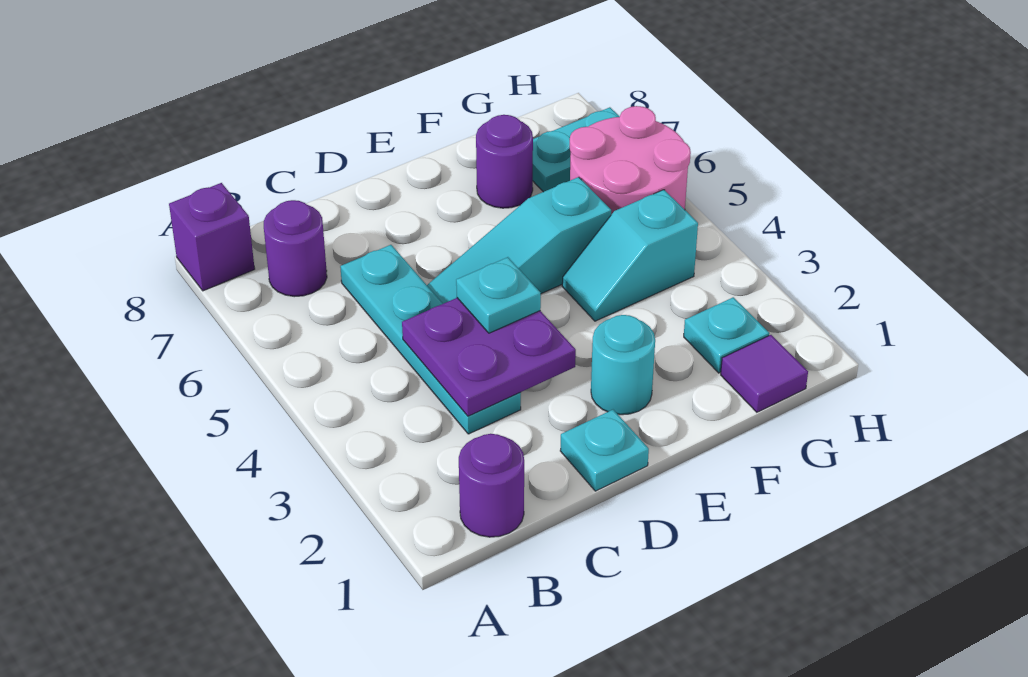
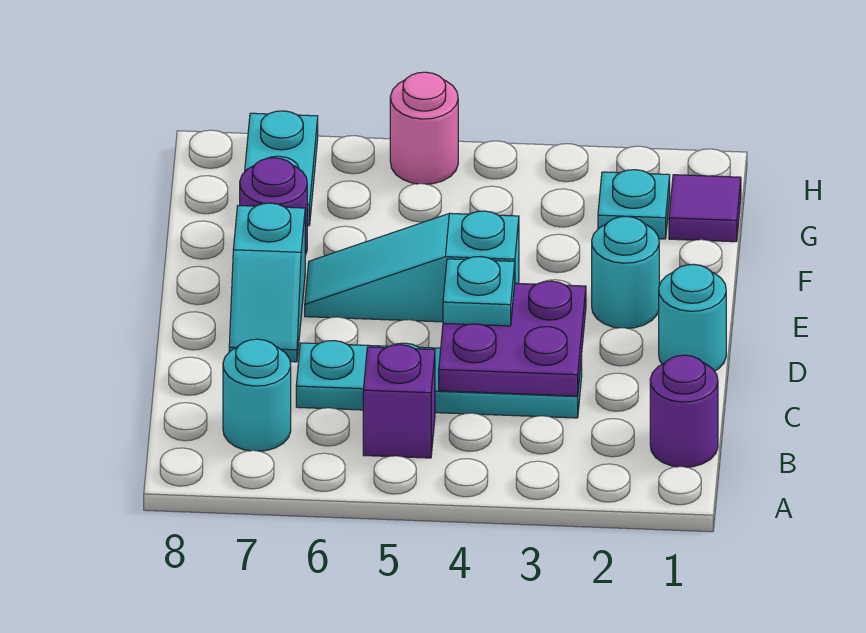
purple brick A8 level 1 -> purple brick B5 level 1
purple round brick B7 level 1 -> cyan round brick B7 level 1
cyan plate D1 level 1 -> cyan round brick D1 level 1
cyan slope D5:F5 level 1 top F -> cyan slope E4:E6 level 1 top 4
cyan slope F4:G4 level 1 top G -> cyan slope D7:E7 level 1 top E
pink round brick G5:H6 level 1 -> pink round brick H5 level 1

